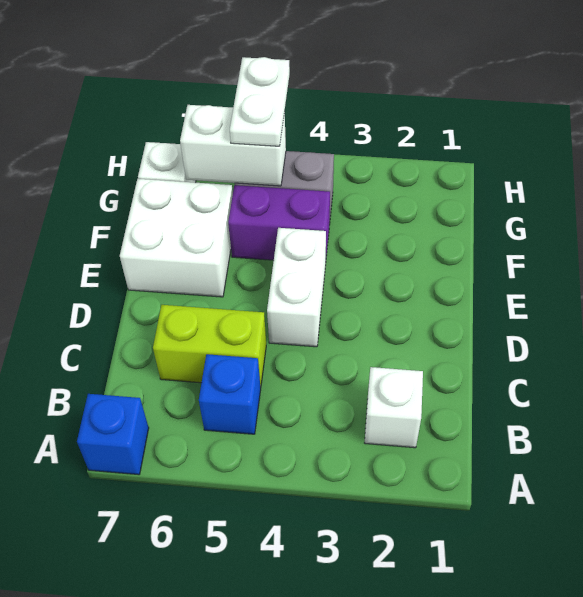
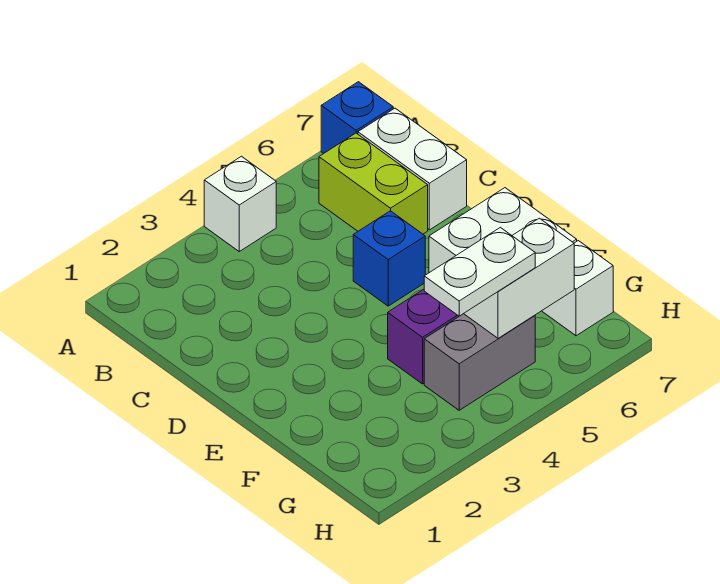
white brick B2 level 1 -> white brick A4 level 1
blue brick B5 level 1 -> blue brick D5 level 1
lime brick C5:C6 level 1 -> lime brick B6:C6 level 1
white brick D4:E4 level 1 -> white brick B7:C7 level 1
white plate G5:H5 level 3 -> white plate G4:G5 level 3

